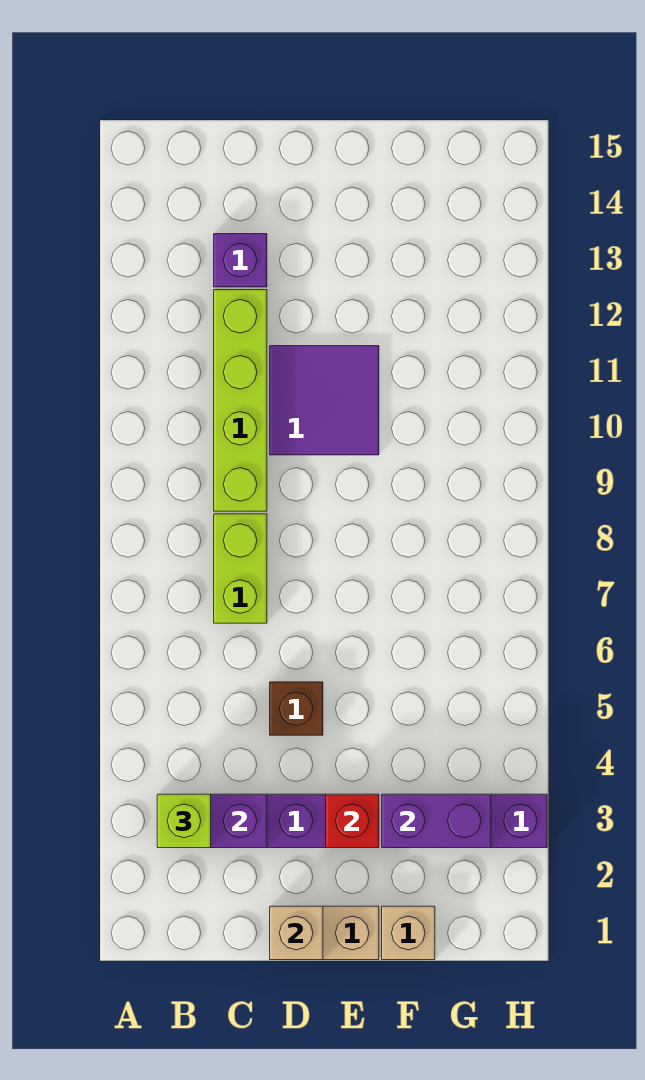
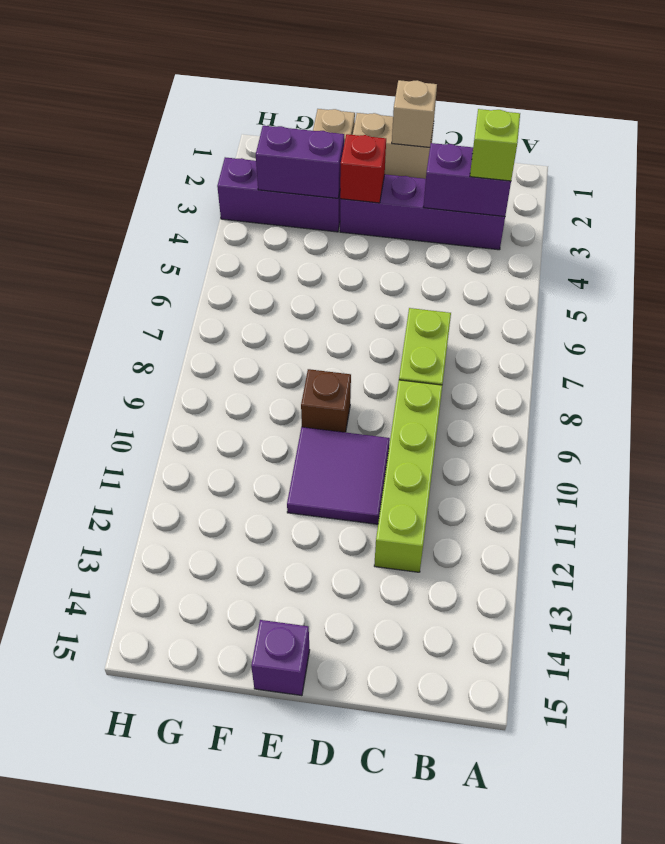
purple brick C13 level 1 -> purple brick E15 level 1
brown brick D5 level 1 -> brown brick E9 level 1

